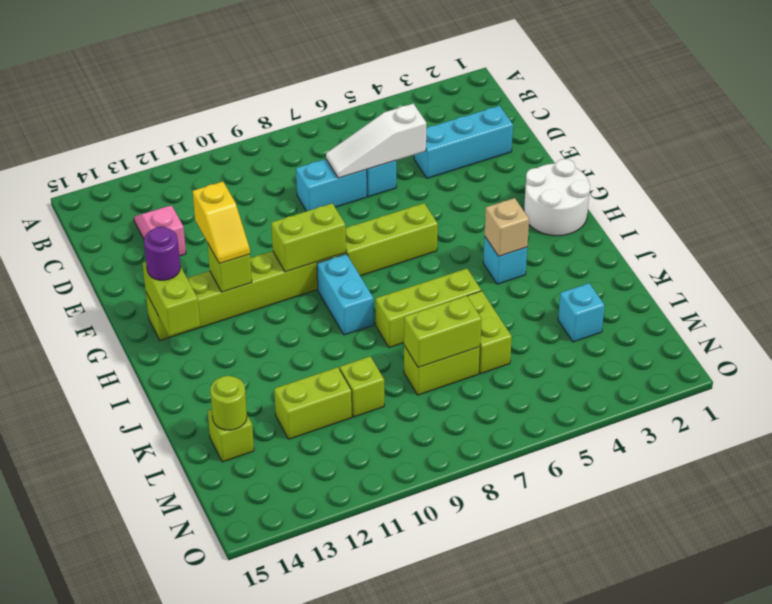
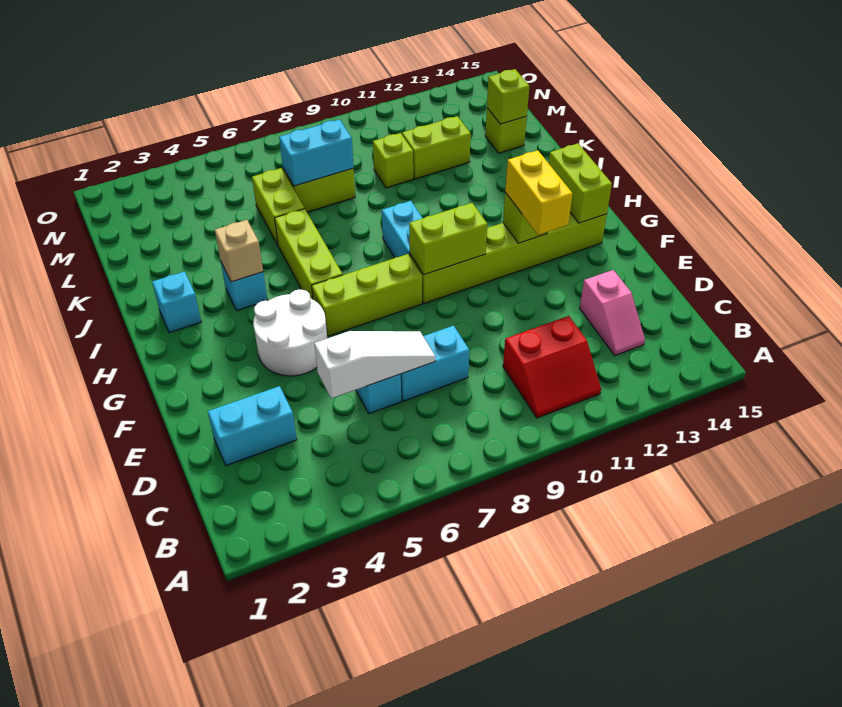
none -> red slope B10:C11 level 1 top C
cyan brick D2:D4 level 1 -> cyan brick D2:D3 level 1
yellow slope F12:G12 level 3 top F -> yellow brick F12:G12 level 3
white round brick G1:H2 level 1 -> white round brick F4:G5 level 1
purple round brick G14 level 3 -> none
lime brick J6:J8 level 1 -> lime brick H6:J6 level 1
cyan brick L3 level 1 -> cyan brick I2 level 1
lime brick L7:L8 level 2 -> cyan brick L7:L8 level 2
lime round brick L14 level 2 -> lime brick L14 level 2

